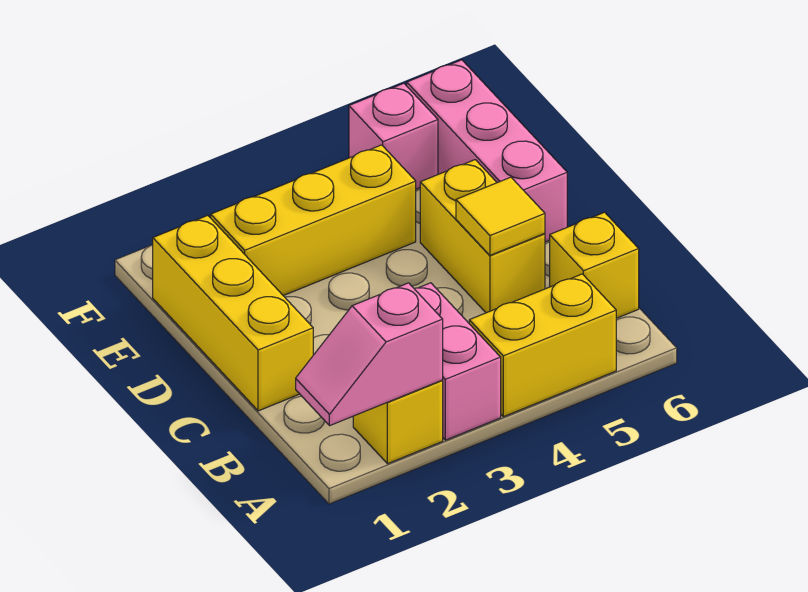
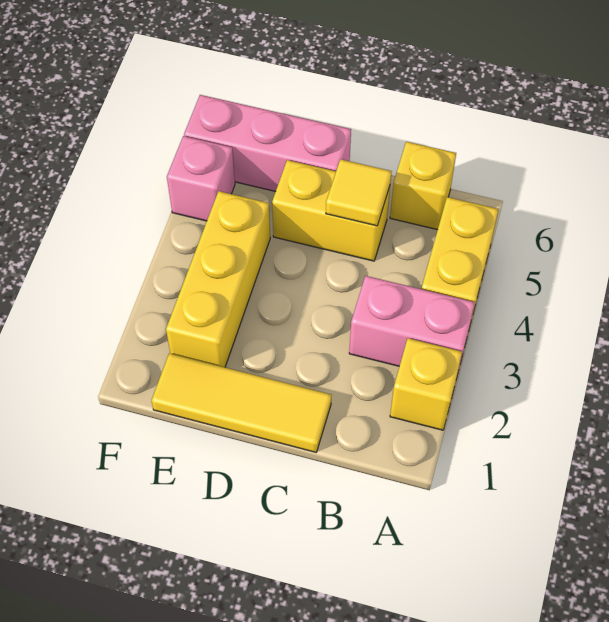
pink slope A1:A2 level 2 top 2 -> none
yellow brick C1:E1 level 1 -> yellow tile C1:E1 level 1

